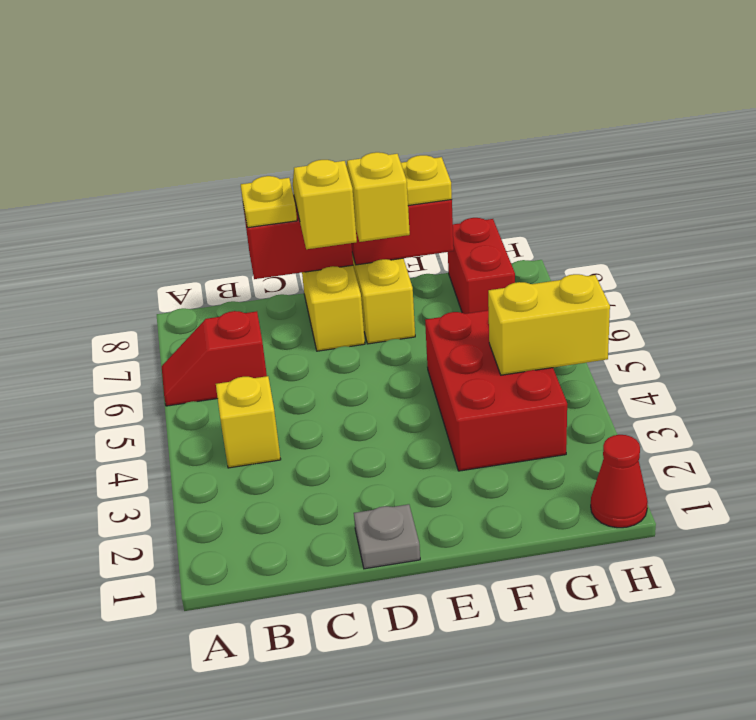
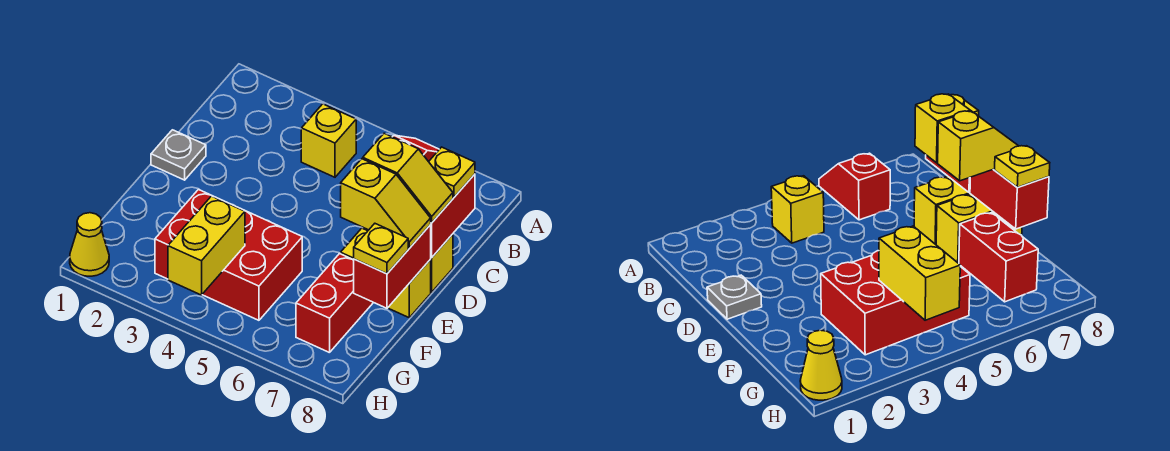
red brick G7:G8 level 1 -> red brick F7:G7 level 1
red cone H1 level 1 -> yellow cone H1 level 1

